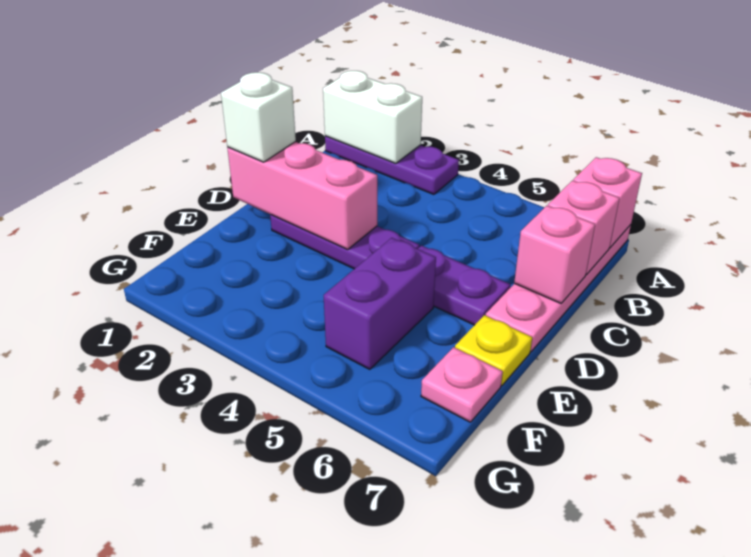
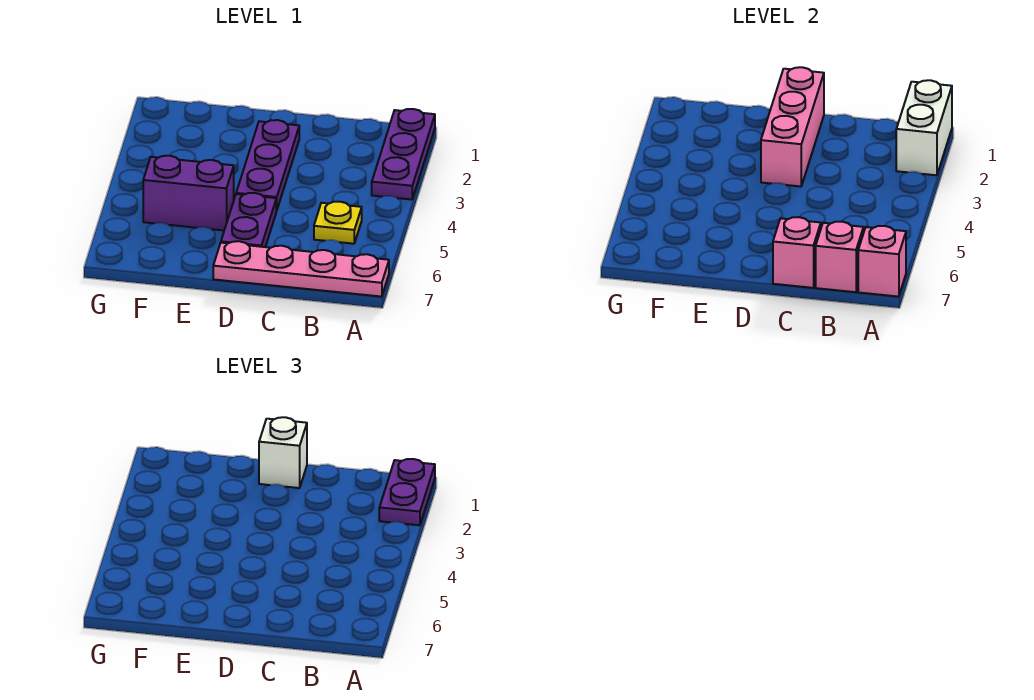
none -> purple plate A1:A2 level 3
yellow plate E7 level 1 -> yellow plate B5 level 1
pink plate F7 level 1 -> none

